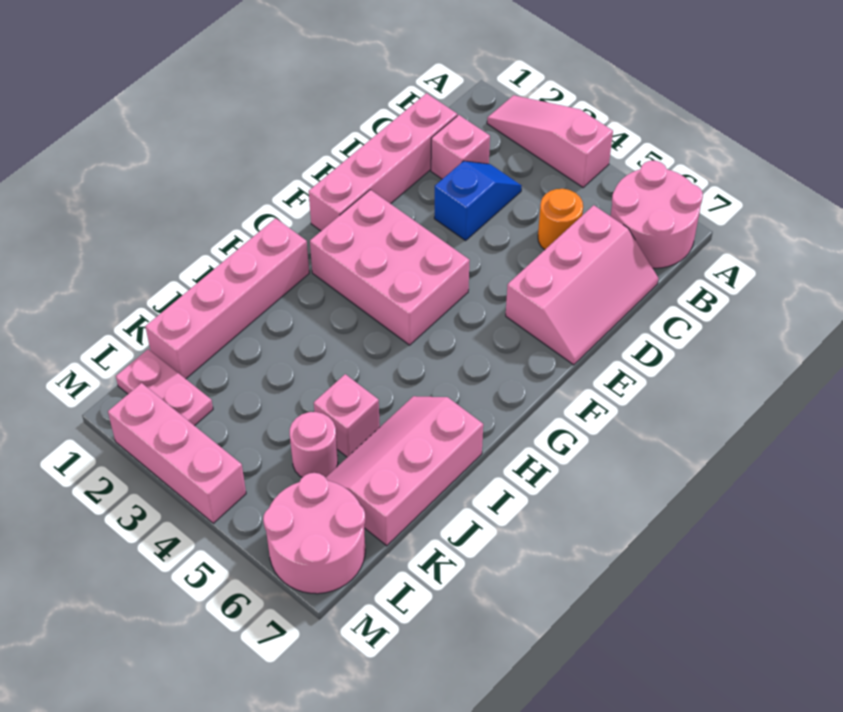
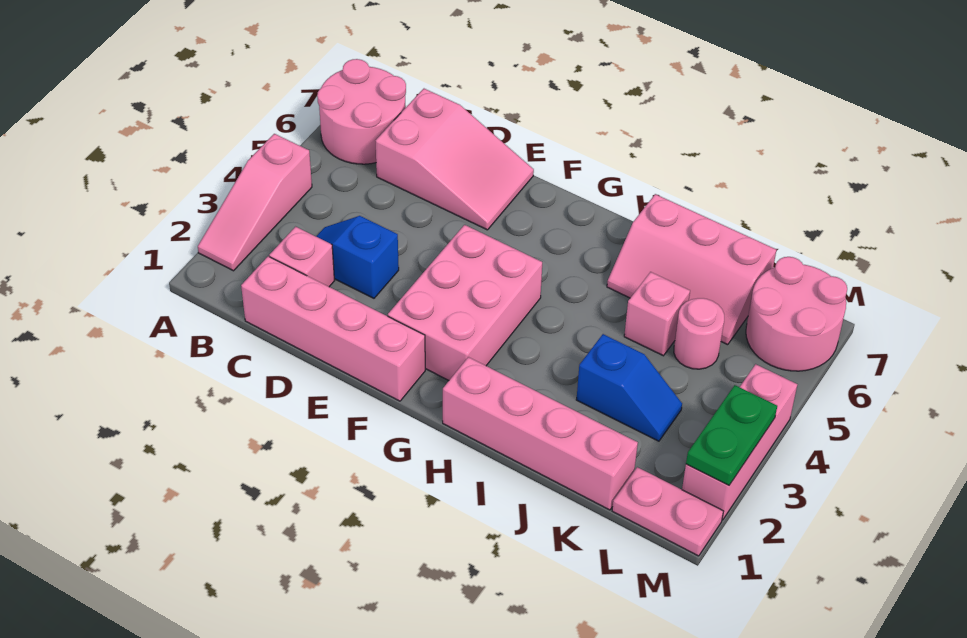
orange round brick C5 level 1 -> none
pink slope C6:E7 level 1 top 6 -> pink slope C6:E7 level 1 top C
none -> blue slope J3:K3 level 1 top J
pink plate L1:L2 level 1 -> pink plate L1:M1 level 1
none -> green plate M2:M3 level 2

